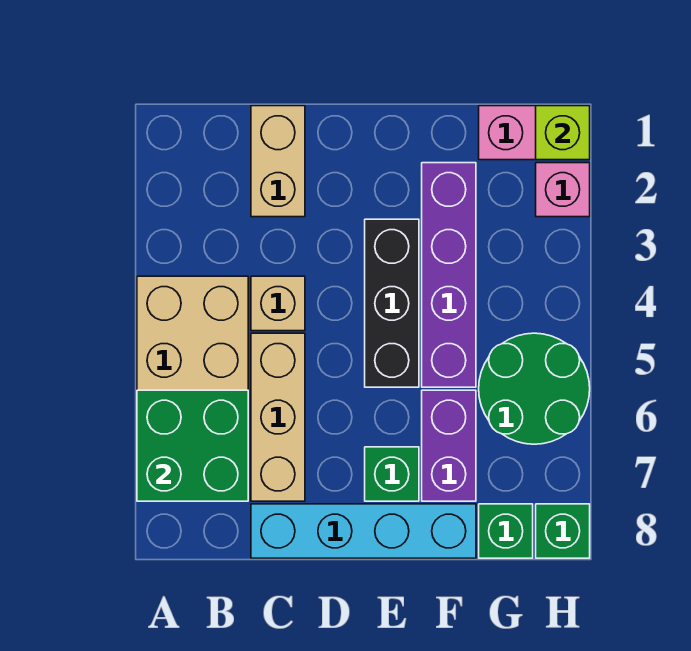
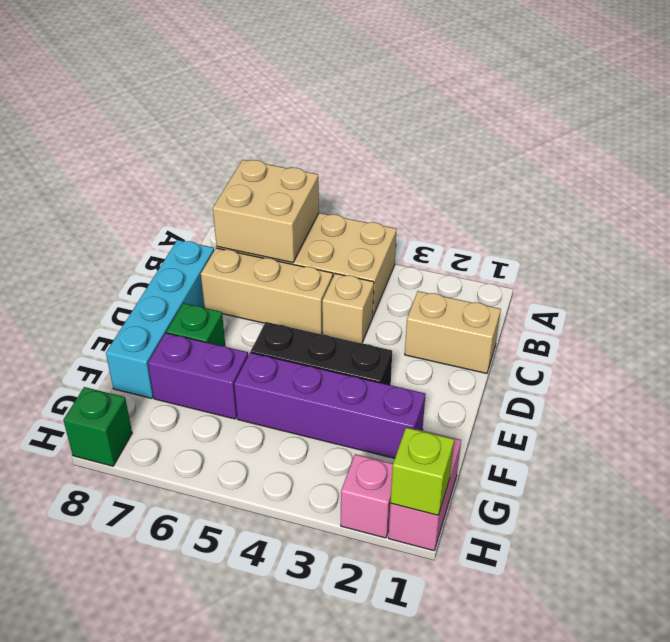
green brick A6:B7 level 2 -> tan brick A6:B7 level 2
green round brick G5:H6 level 1 -> none
green brick G8 level 1 -> none

